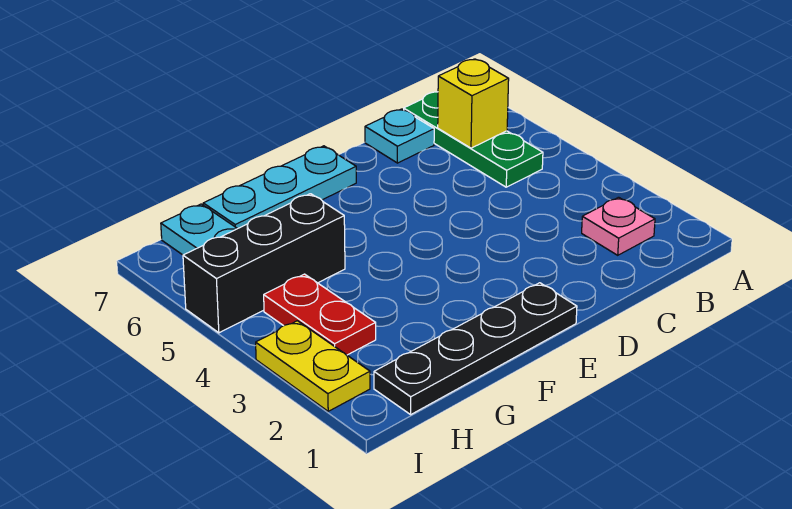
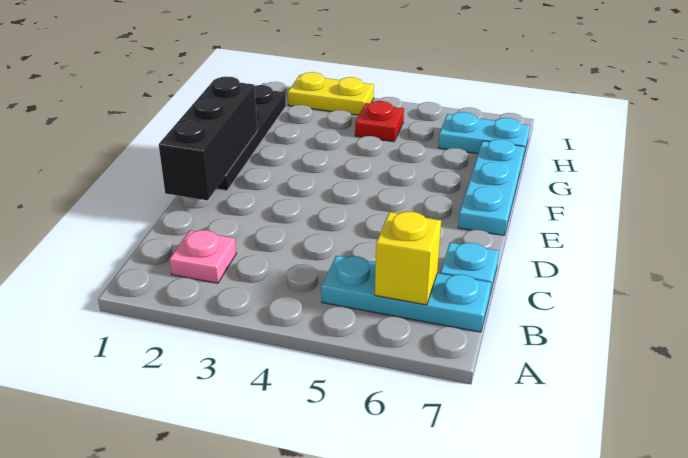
green plate B5:B7 level 1 -> cyan plate B5:B7 level 1
black brick G5:I5 level 1 -> black brick D1:F1 level 2
red plate H3:H4 level 1 -> red plate H4 level 1

